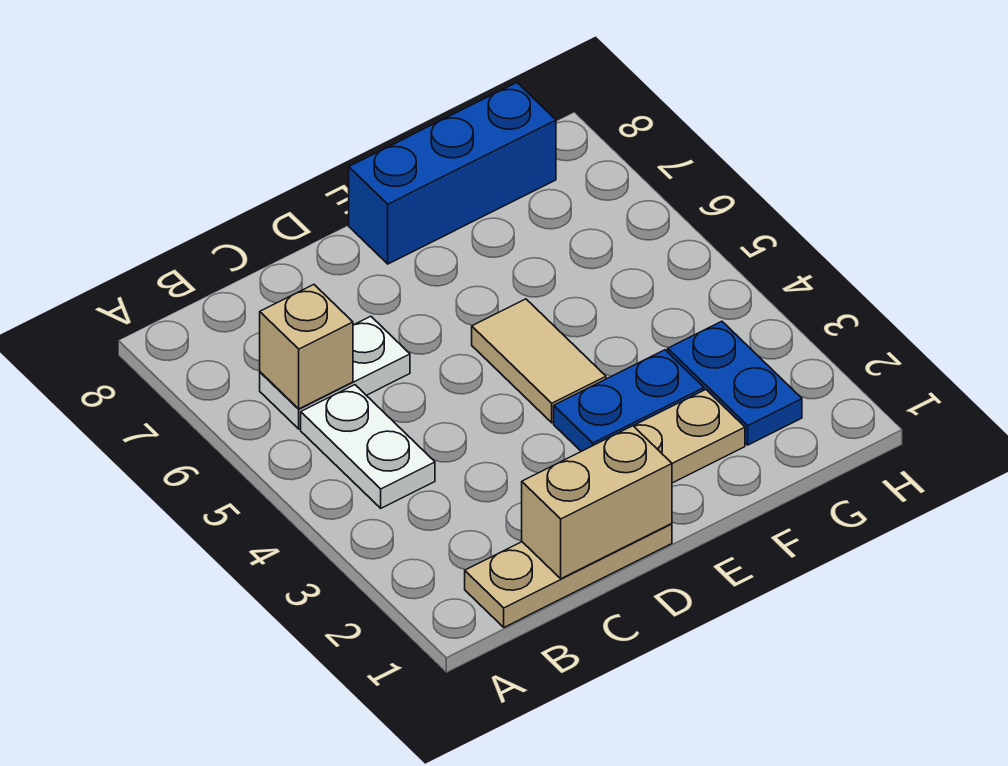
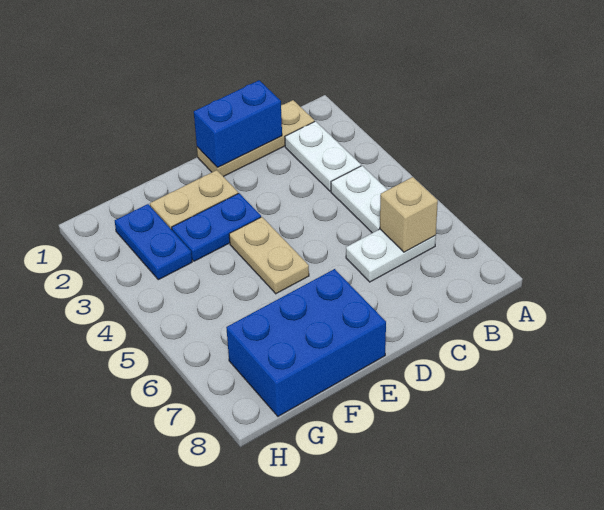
none -> white plate B2:B3 level 1
tan brick C1:D1 level 2 -> blue brick C1:D1 level 2
tan tile E4:E5 level 1 -> tan plate E4:E5 level 1
blue brick E8:G8 level 1 -> blue brick E7:G8 level 1

